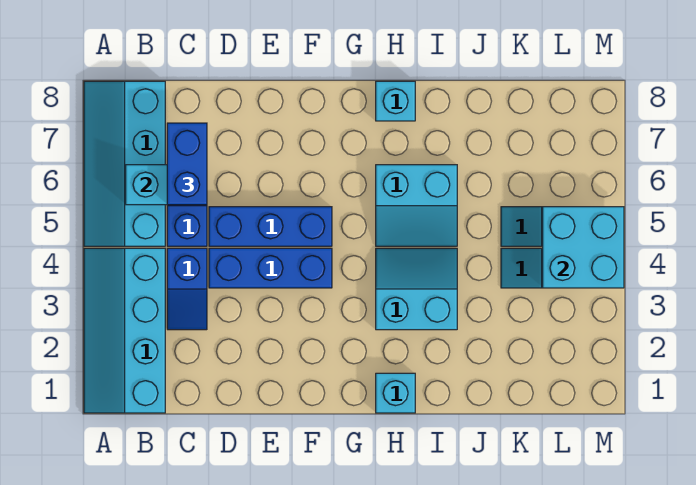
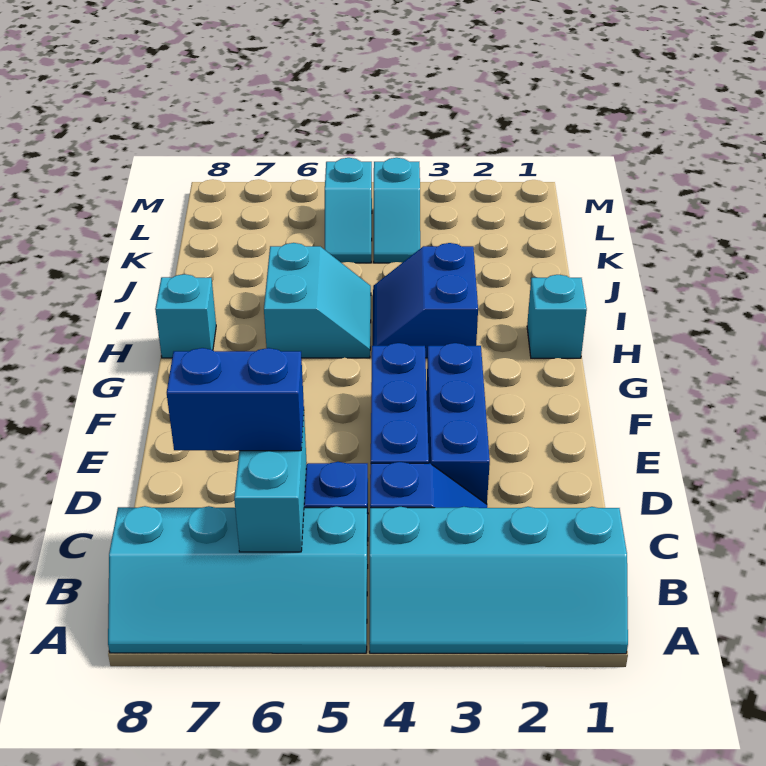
blue brick D5:F5 level 1 -> blue brick D3:F3 level 1
cyan slope H3:I4 level 1 top 3 -> blue slope H3:I4 level 1 top 3
cyan brick L4:M5 level 2 -> none

